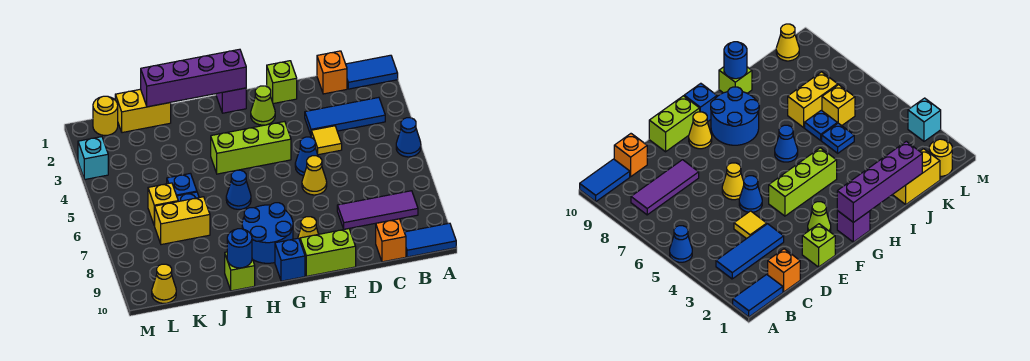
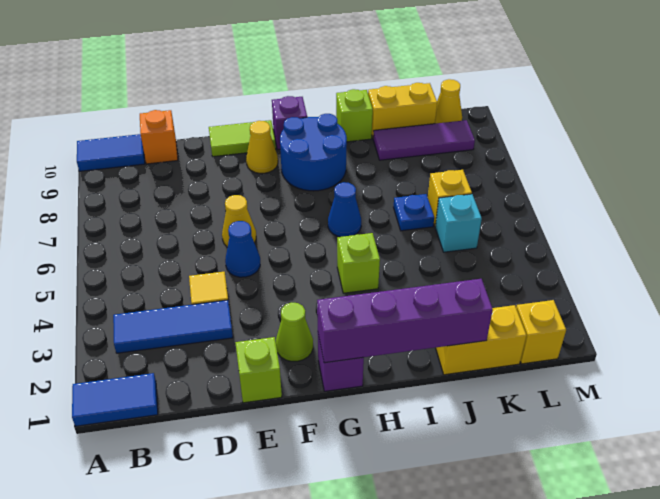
blue cone A5 level 1 -> none
purple tile B8:D8 level 1 -> purple tile J9:L9 level 1
orange brick C1 level 1 -> none
lime brick E10:F10 level 1 -> lime tile E10:F10 level 1
lime brick F4:H4 level 1 -> lime brick H4 level 1
blue brick G10 level 1 -> purple brick G10 level 1
blue round brick I10 level 2 -> none
blue plate J5 level 1 -> none
yellow brick J7:K7 level 1 -> yellow brick J10:K10 level 1
yellow round brick L1 level 1 -> yellow brick L1 level 1
cyan brick M3 level 1 -> cyan brick K5 level 1

